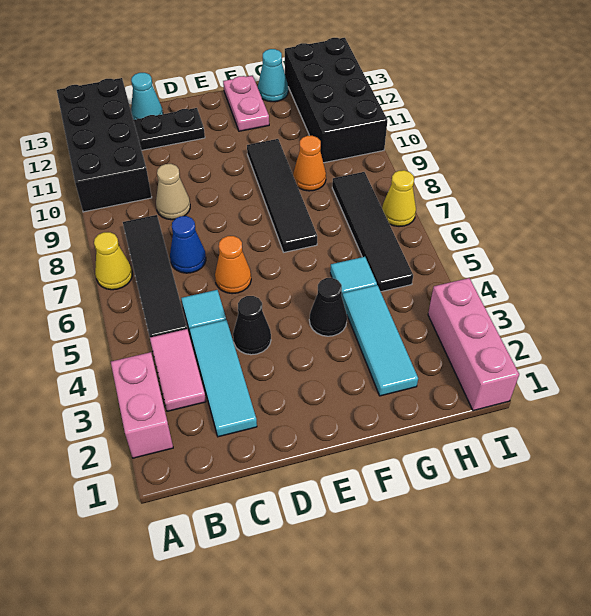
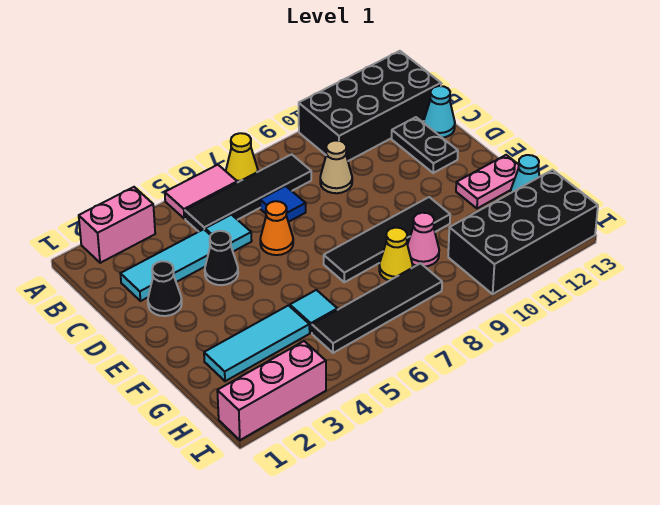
pink tile B3:B4 level 1 -> pink tile A5:A6 level 1
blue cone C7 level 1 -> blue tile C7 level 1
black cone F4 level 1 -> black cone D2 level 1
orange cone G9 level 1 -> pink cone G9 level 1
yellow cone I7 level 1 -> yellow cone G8 level 1

